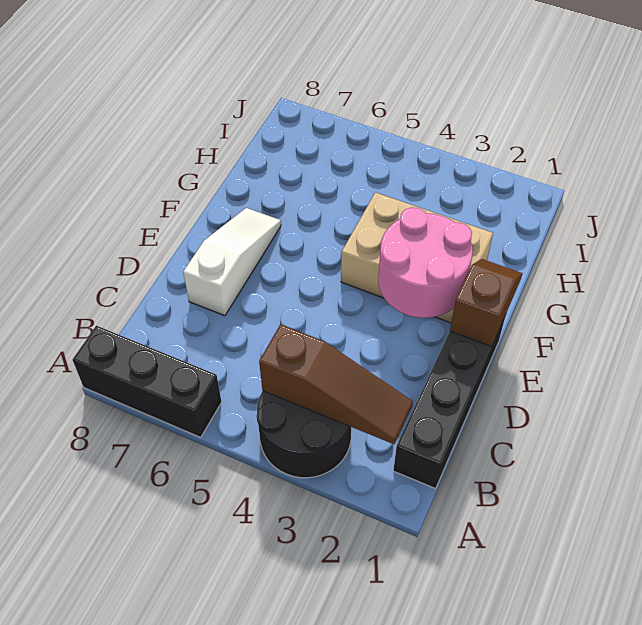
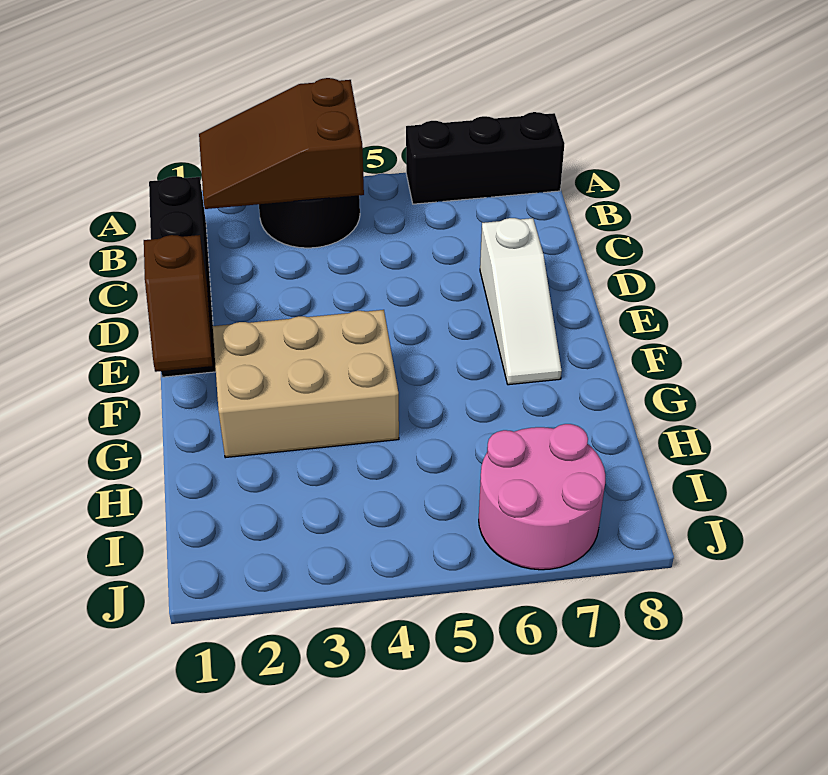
brown slope B2:B4 level 2 top 4 -> brown slope A2:B4 level 2 top 4
pink round brick E2:F3 level 2 -> pink round brick I6:J7 level 1

